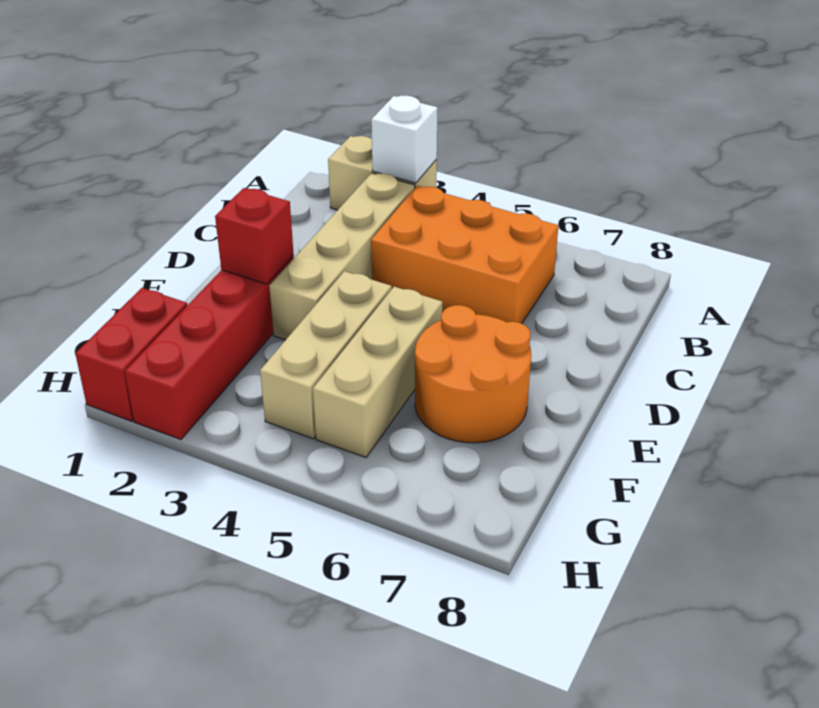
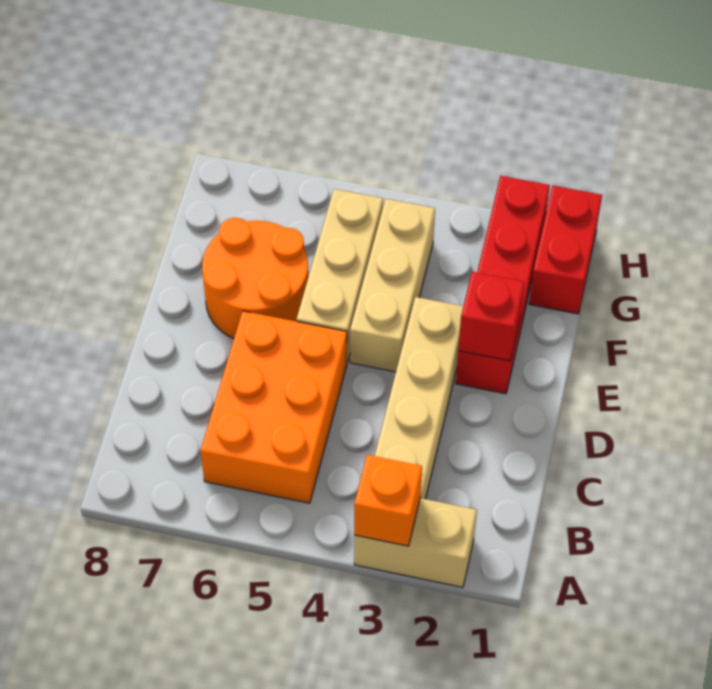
white brick A3 level 2 -> orange brick A3 level 2
orange brick B4:C6 level 1 -> orange brick B5:D6 level 1

